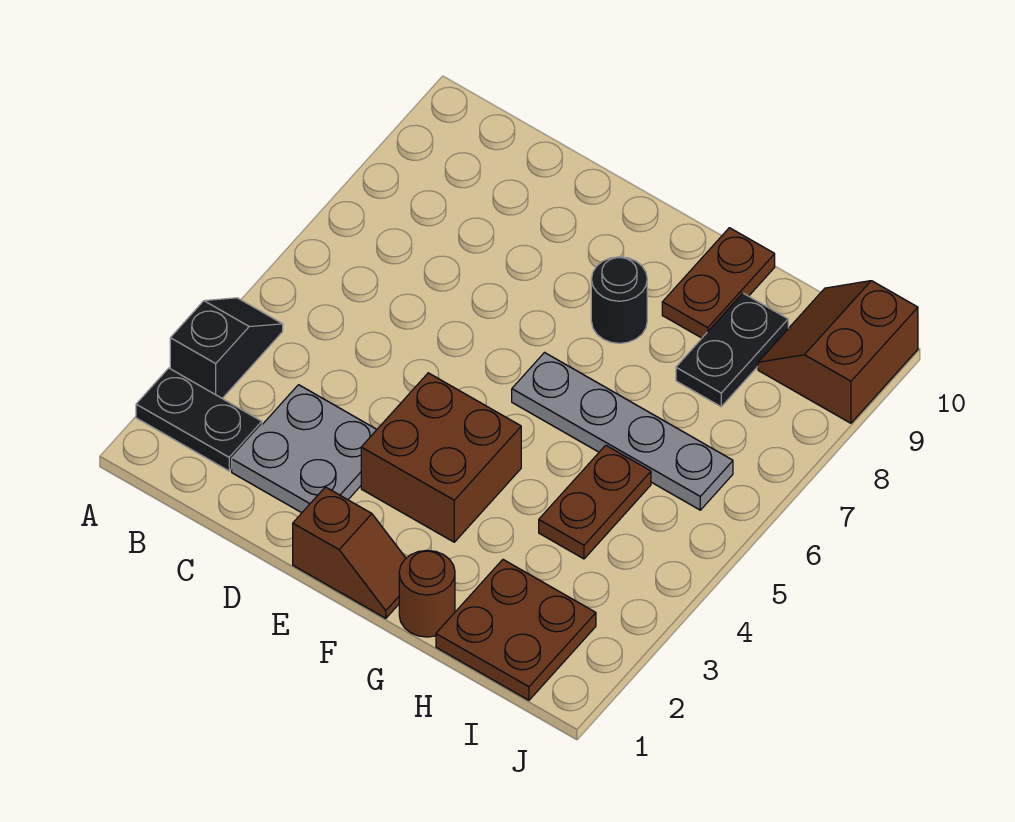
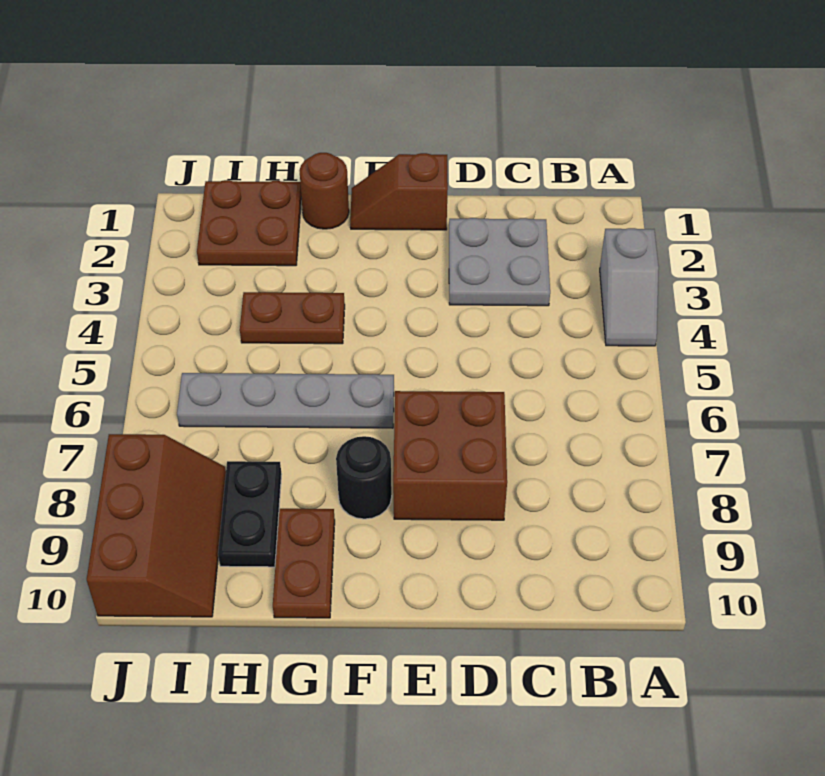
black plate A2:B2 level 1 -> none
black slope A3:A4 level 1 top 3 -> grey slope A3:A4 level 1 top 3
brown brick E3:F4 level 1 -> brown brick D7:E8 level 1
brown plate H4:H5 level 1 -> brown plate G4:H4 level 1
brown slope I9:J10 level 1 top J -> brown slope I8:J10 level 1 top J

